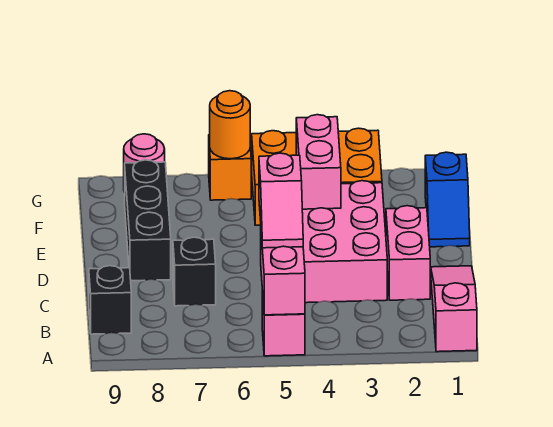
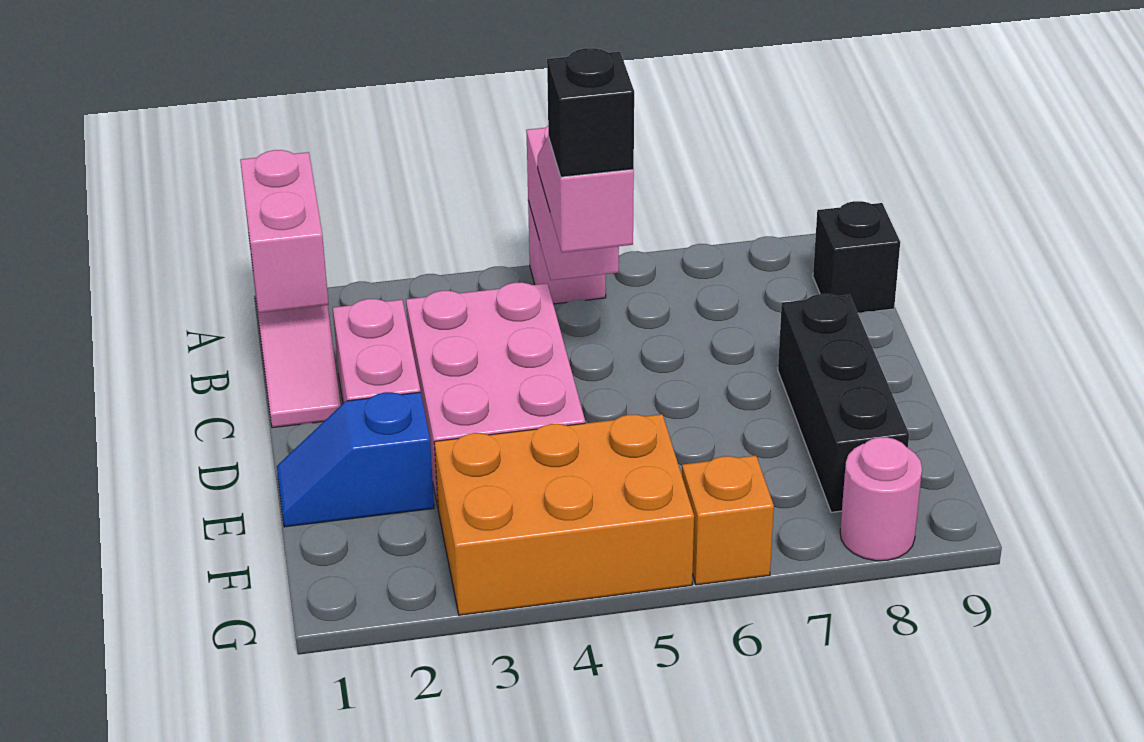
black brick C7 level 1 -> black brick C5 level 4
blue slope E1:F1 level 1 top F -> blue slope E1:E2 level 1 top 2
pink brick E4:F4 level 2 -> pink brick A1:B1 level 2
orange round brick G6 level 2 -> none

